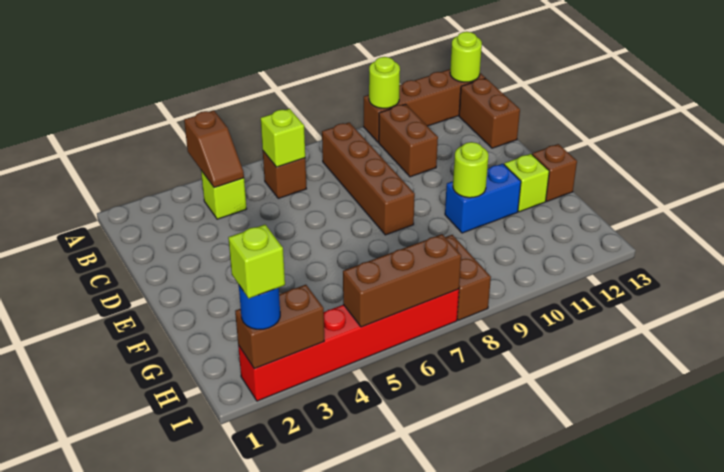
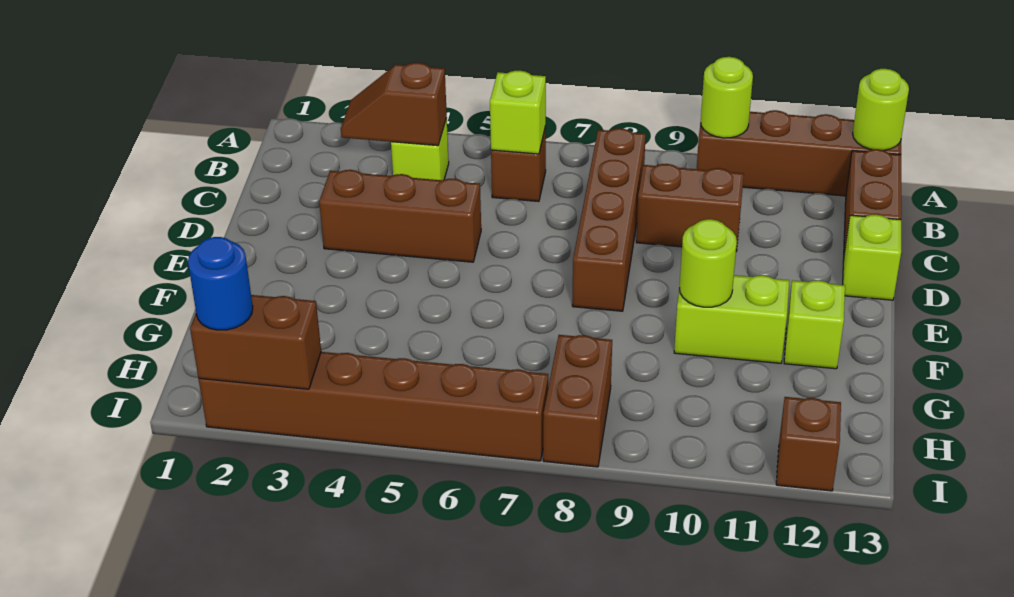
brown slope A4:B4 level 2 top A -> brown slope B3:B4 level 2 top 4
brown brick B10:C10 level 1 -> brown brick C9:C10 level 1
blue brick F10:F11 level 1 -> lime brick F10:F11 level 1
brown brick F13 level 1 -> brown brick I12 level 1
red brick I2:I7 level 1 -> brown brick I2:I7 level 1
lime brick I2 level 4 -> lime brick D13 level 1
brown brick I5:I7 level 2 -> brown brick D3:D5 level 1

